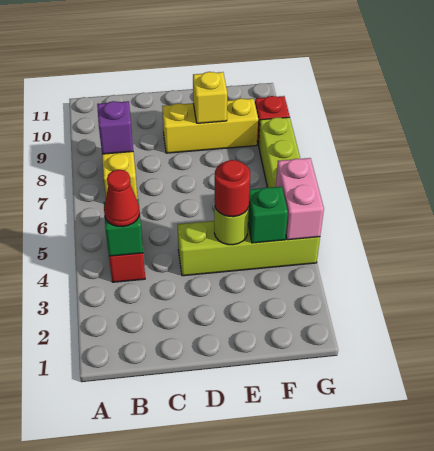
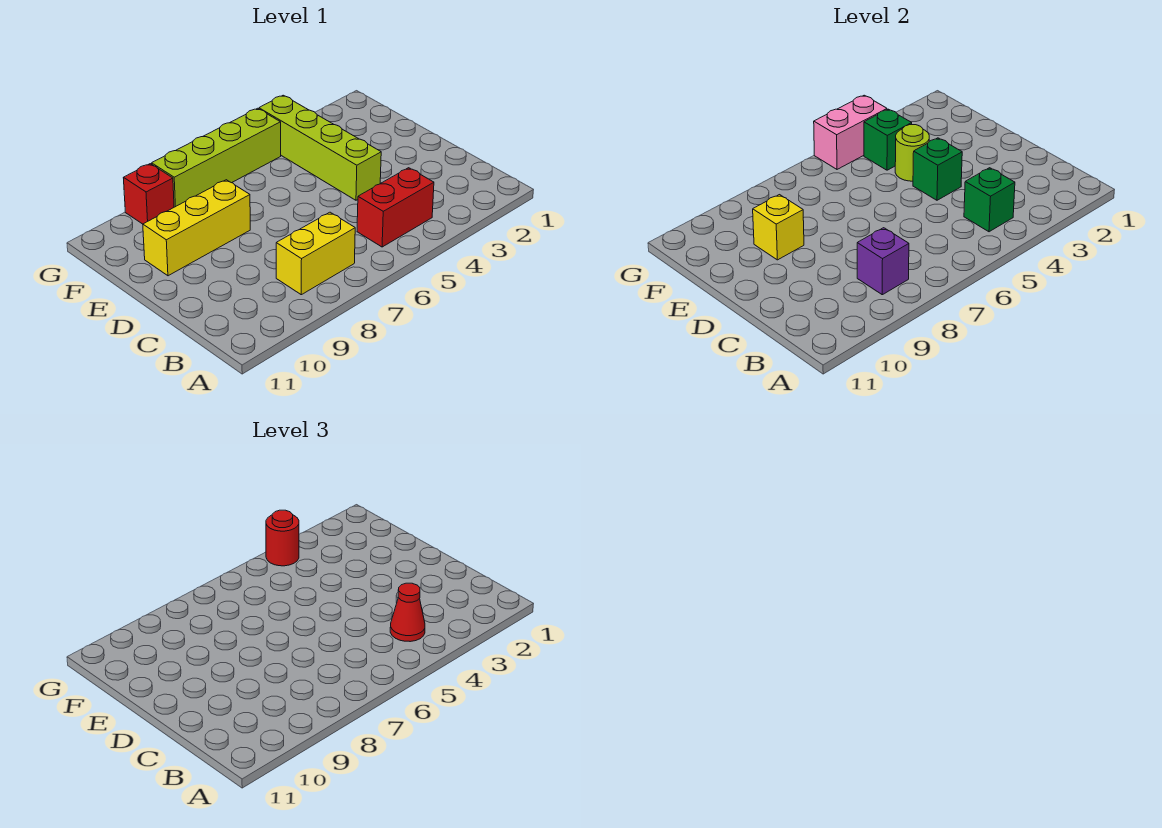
none -> green brick D4 level 2
yellow brick D9:F9 level 1 -> yellow brick E8:E10 level 1
red round brick E4 level 3 -> red round brick G4 level 3

